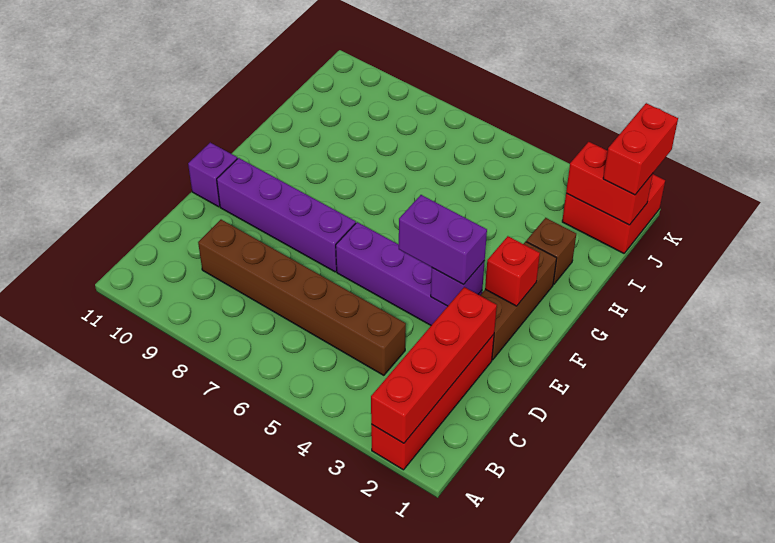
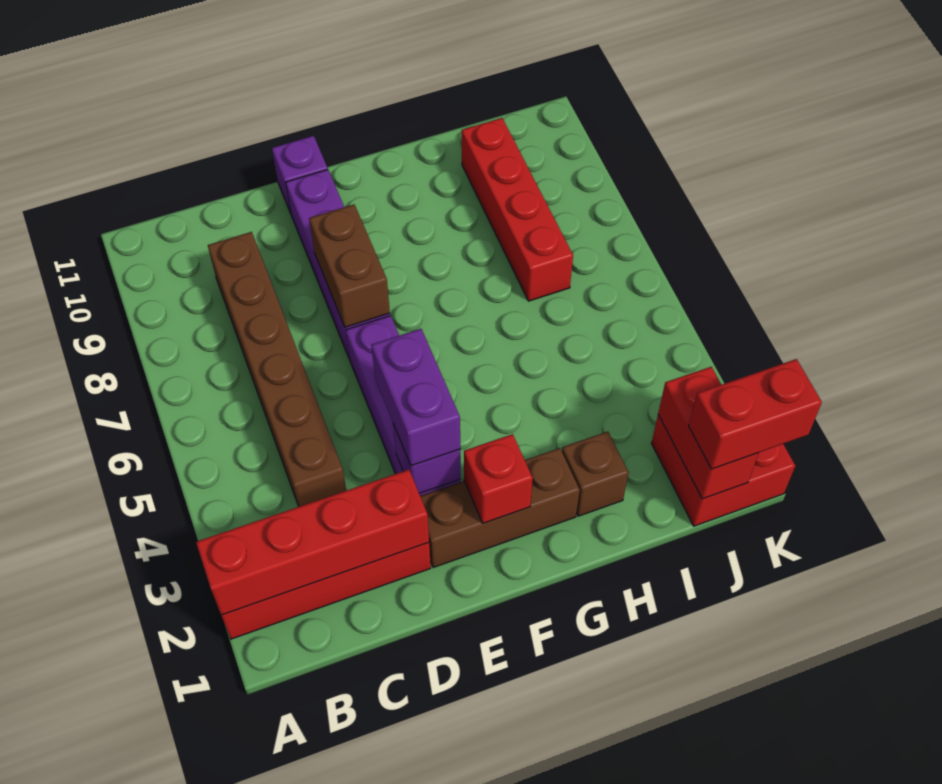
none -> brown brick E7:E8 level 2
none -> red brick I7:I10 level 1

